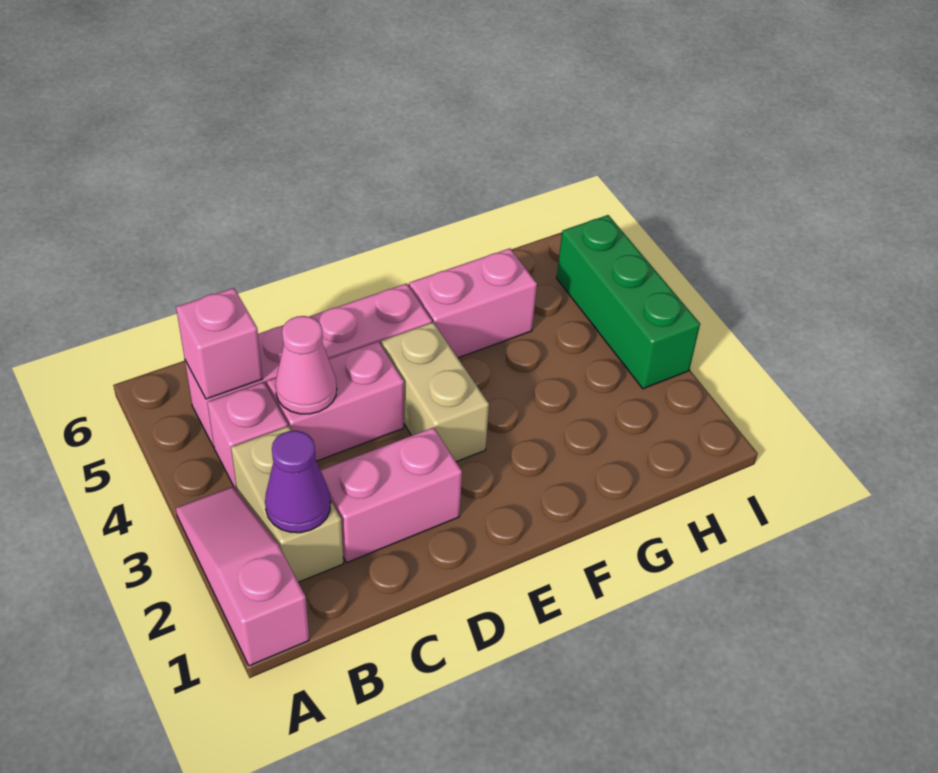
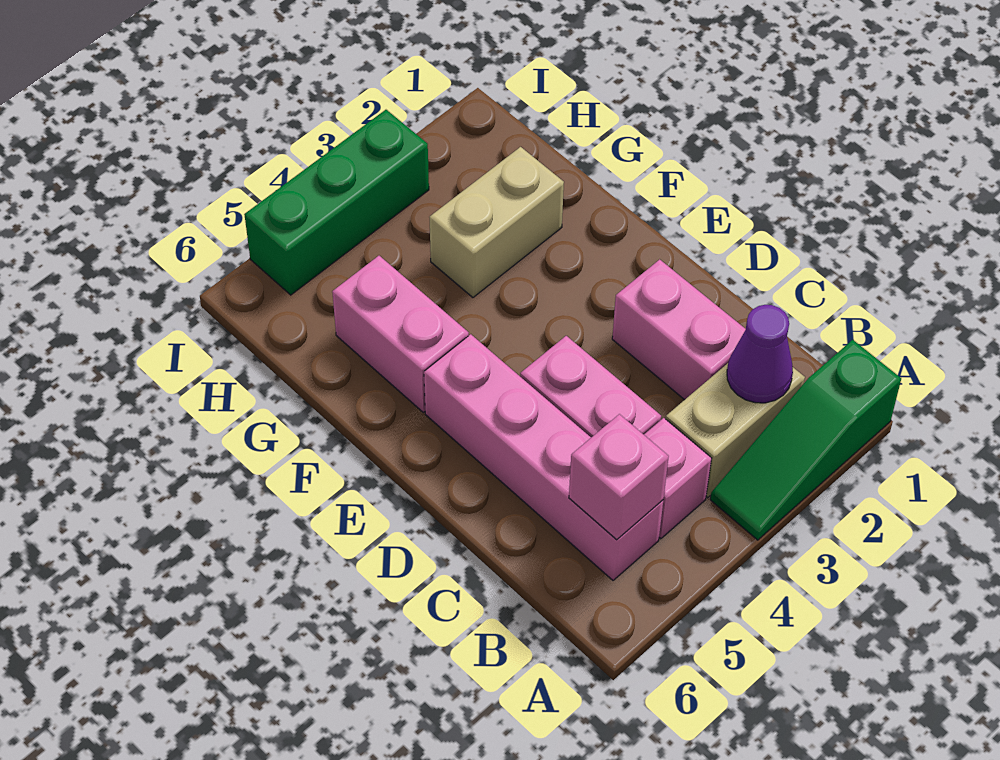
pink slope A1:A3 level 1 top 1 -> green slope A1:A3 level 1 top 1
pink cone C4 level 2 -> none
tan brick E3:E4 level 1 -> tan brick G2:G3 level 1

